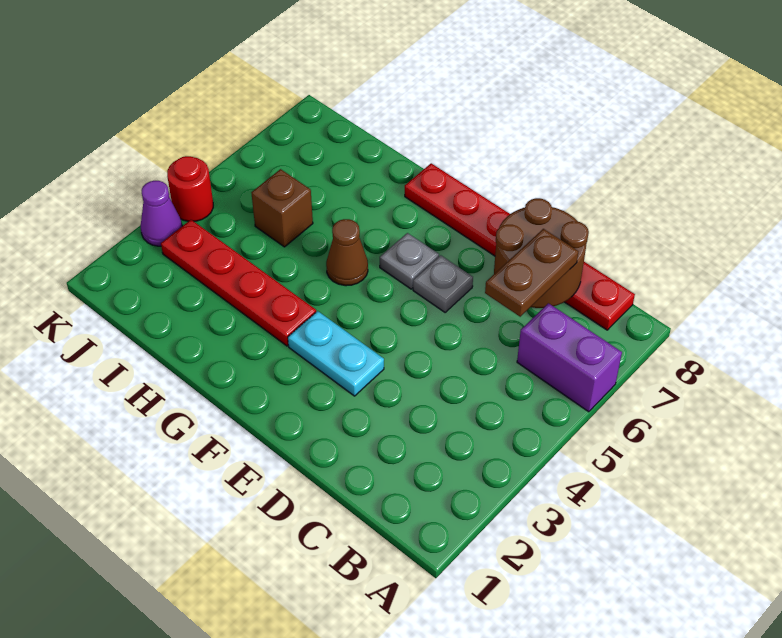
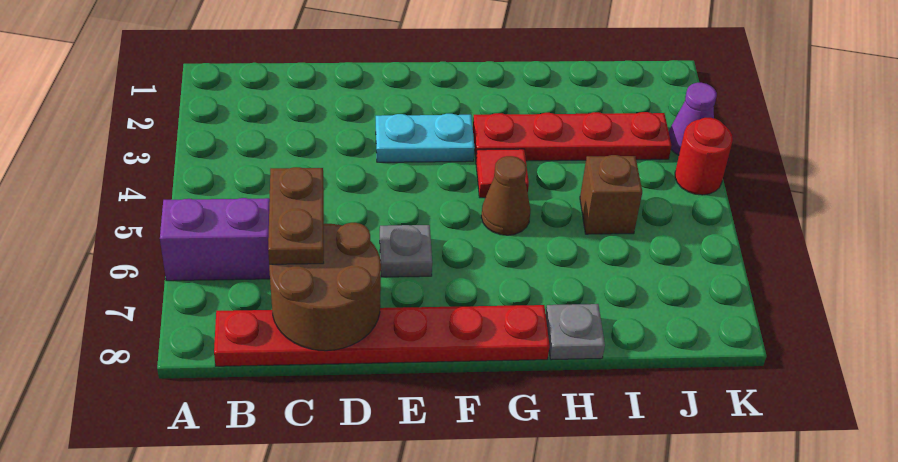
grey plate F6 level 1 -> grey plate H8 level 1
none -> red tile G4 level 1

